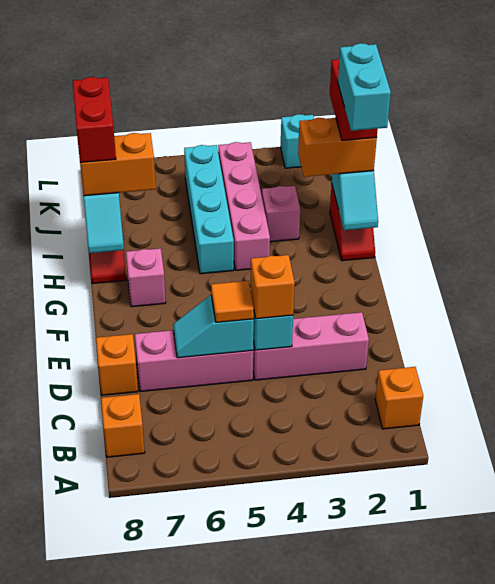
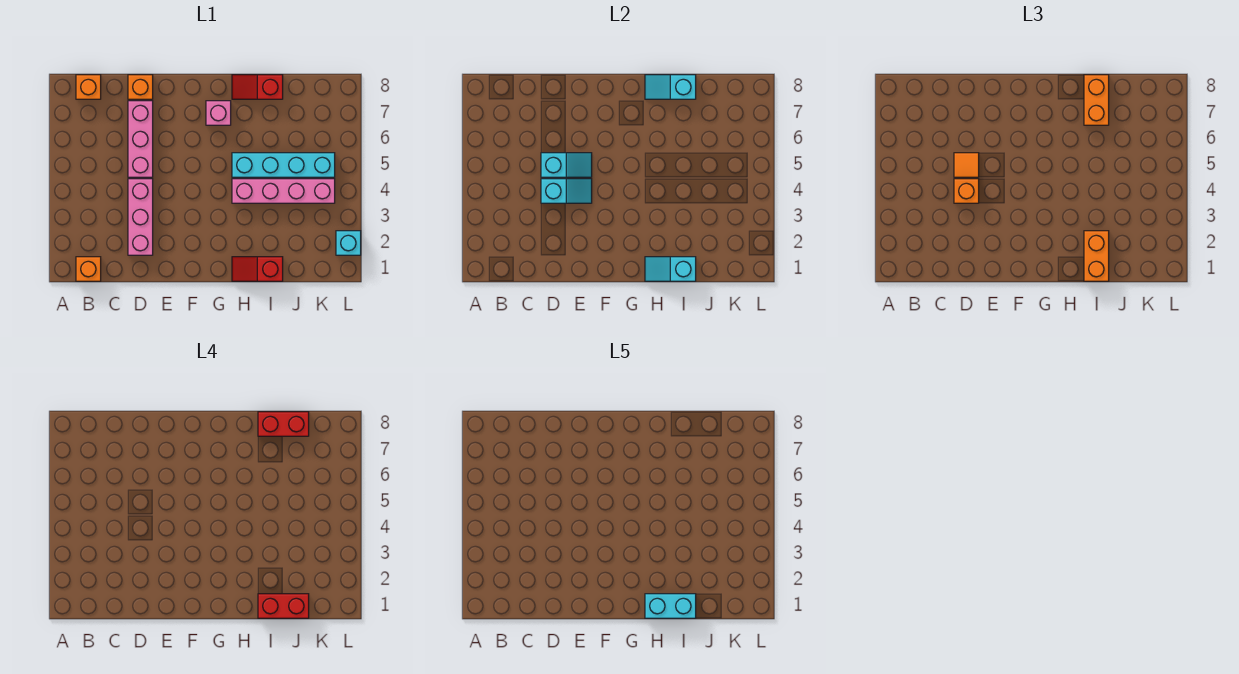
cyan slope D5:D6 level 2 top 5 -> cyan slope D5:E5 level 2 top D
pink brick I3 level 1 -> none

